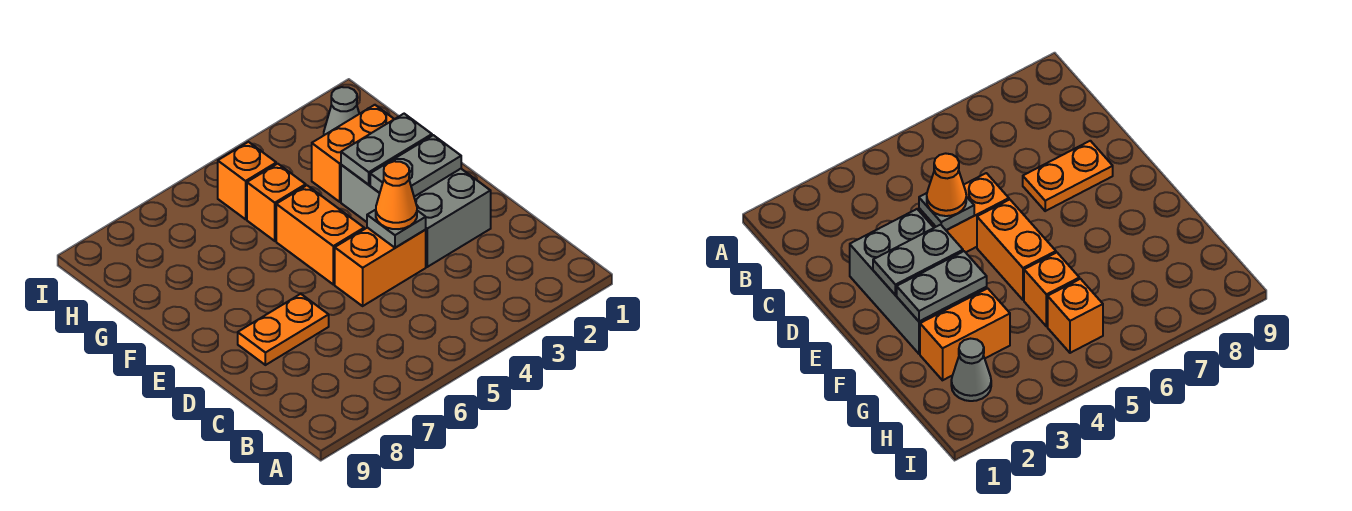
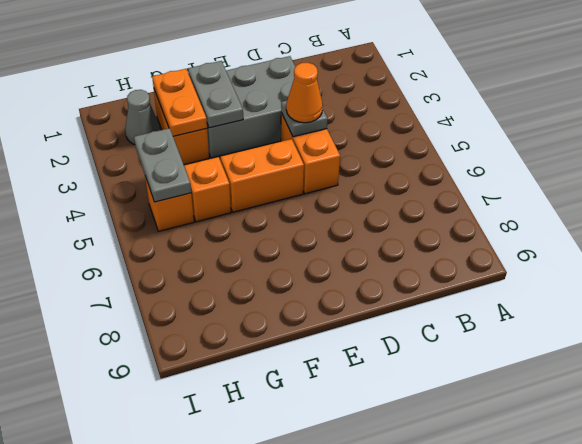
orange plate D7:D8 level 1 -> orange plate G2:G3 level 2
grey plate E2:E3 level 2 -> grey plate H4:H5 level 2

